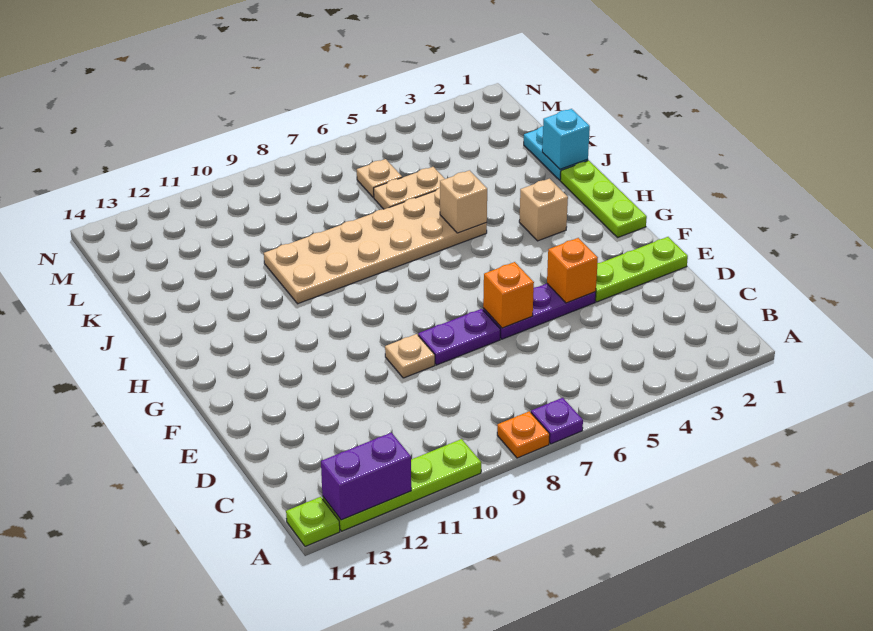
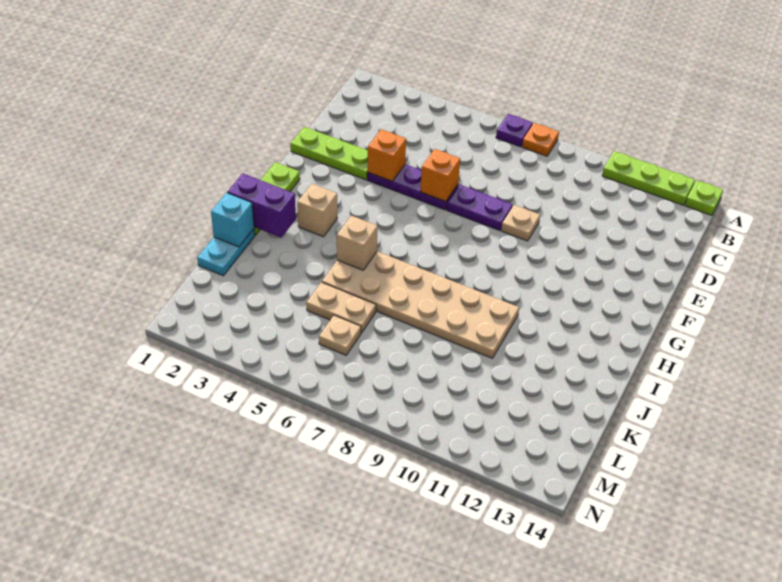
lime plate A10:A13 level 1 -> lime plate A11:A13 level 1
purple brick A12:A13 level 2 -> purple brick I1:I2 level 2

